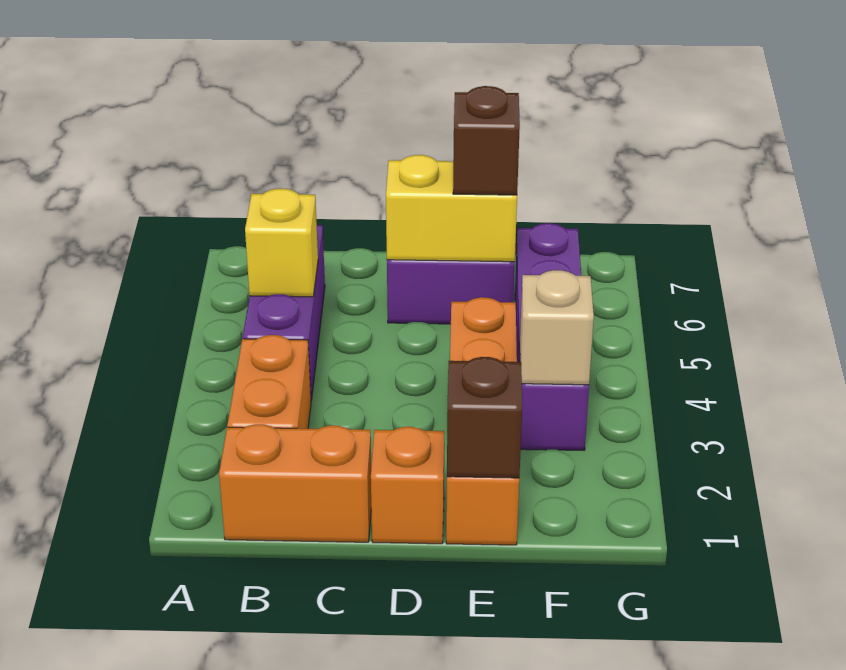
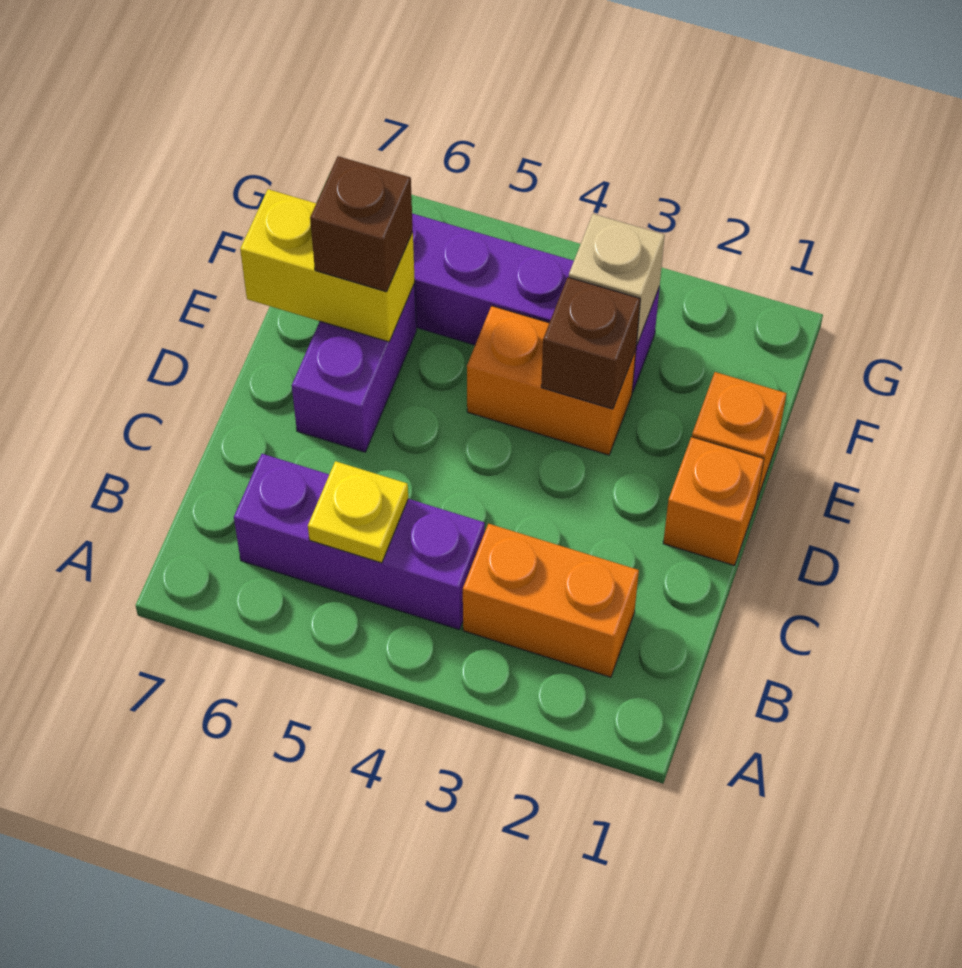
orange brick B1:C1 level 1 -> none
yellow brick B5 level 2 -> yellow plate B5 level 2
yellow brick D6:E6 level 2 -> yellow brick E6:E7 level 2
brown brick E1 level 2 -> brown brick E3 level 2

